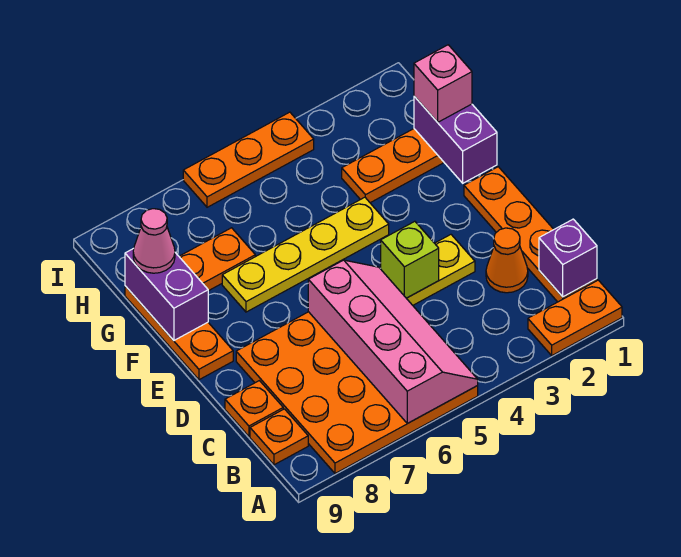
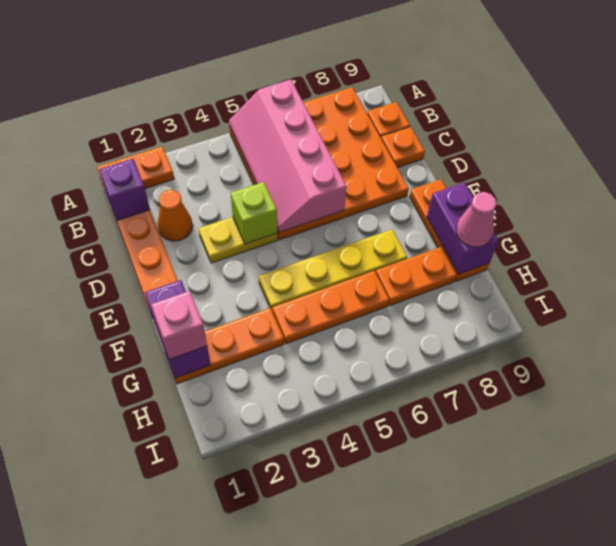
orange plate I4:I6 level 1 -> orange plate G4:G6 level 1

